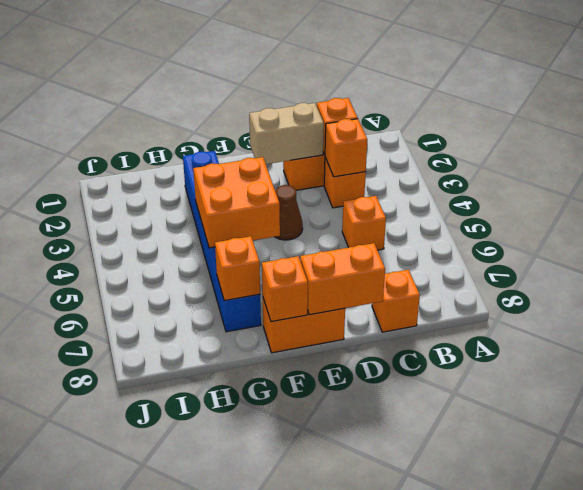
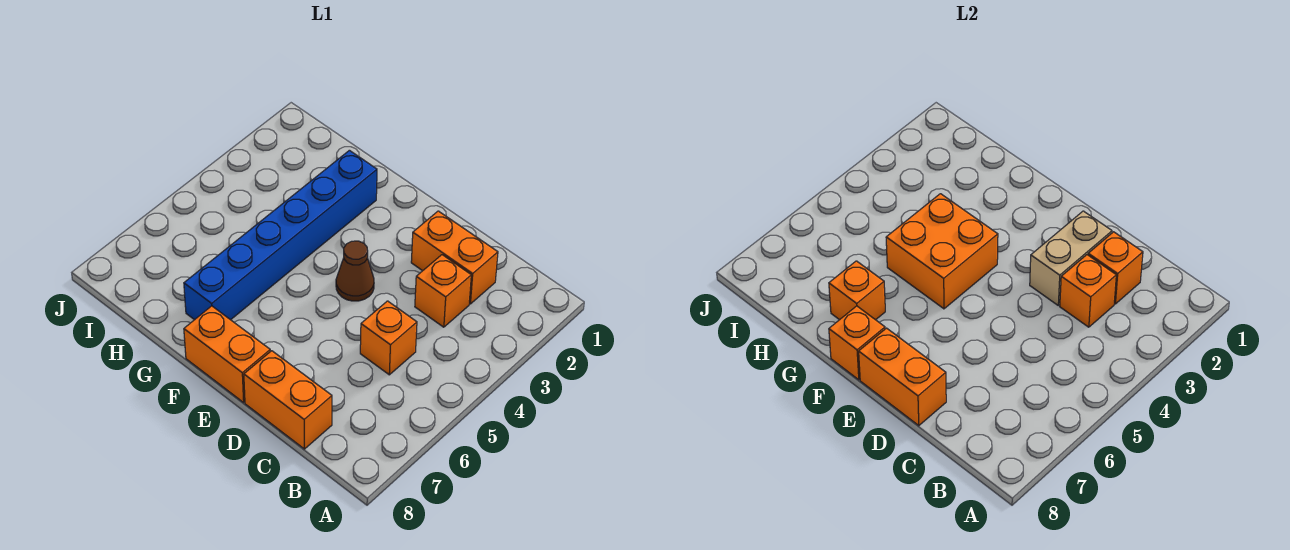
orange brick C8 level 1 -> orange brick C8:D8 level 1
tan brick D2:E2 level 2 -> tan brick D2:D3 level 2

